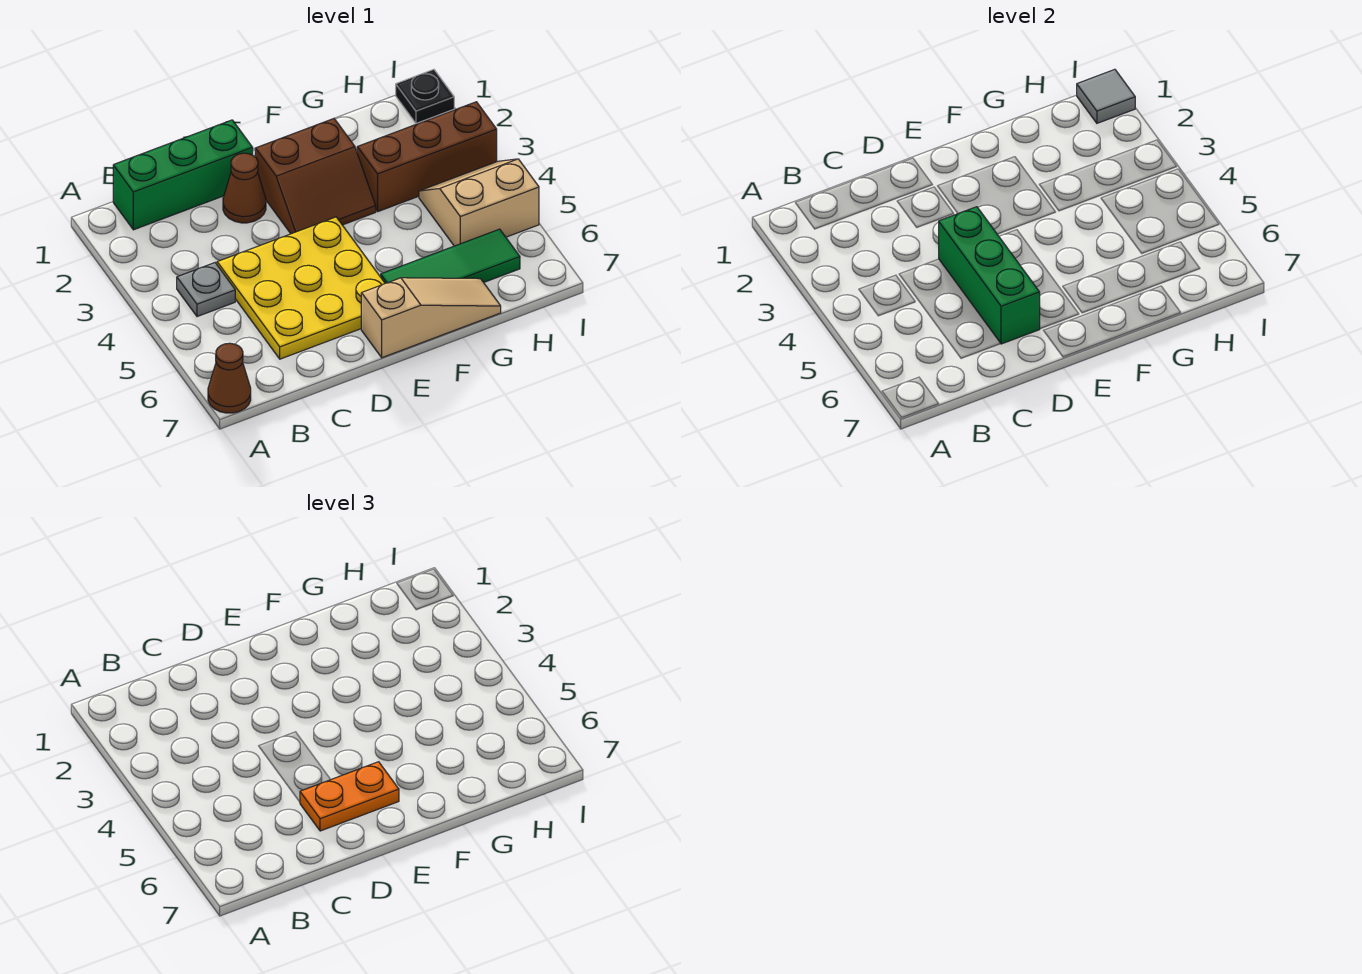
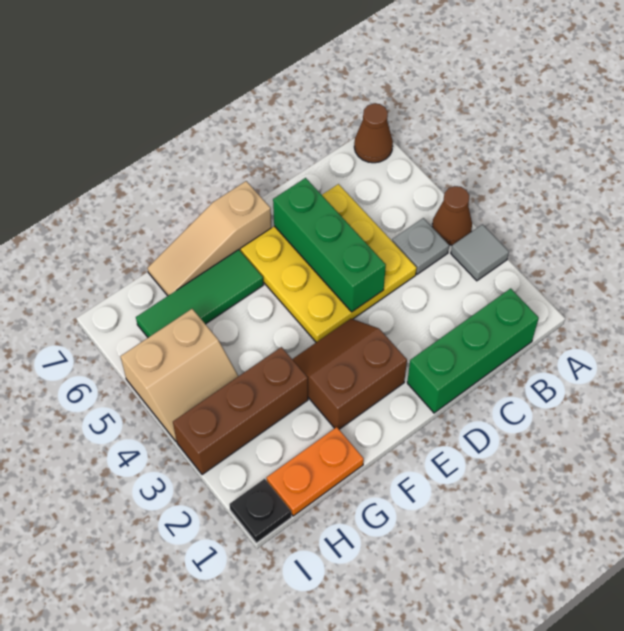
brown cone D2 level 1 -> brown cone A4 level 1
orange plate D6:E6 level 3 -> orange plate G1:H1 level 1
grey tile I1 level 2 -> grey tile A3 level 1

